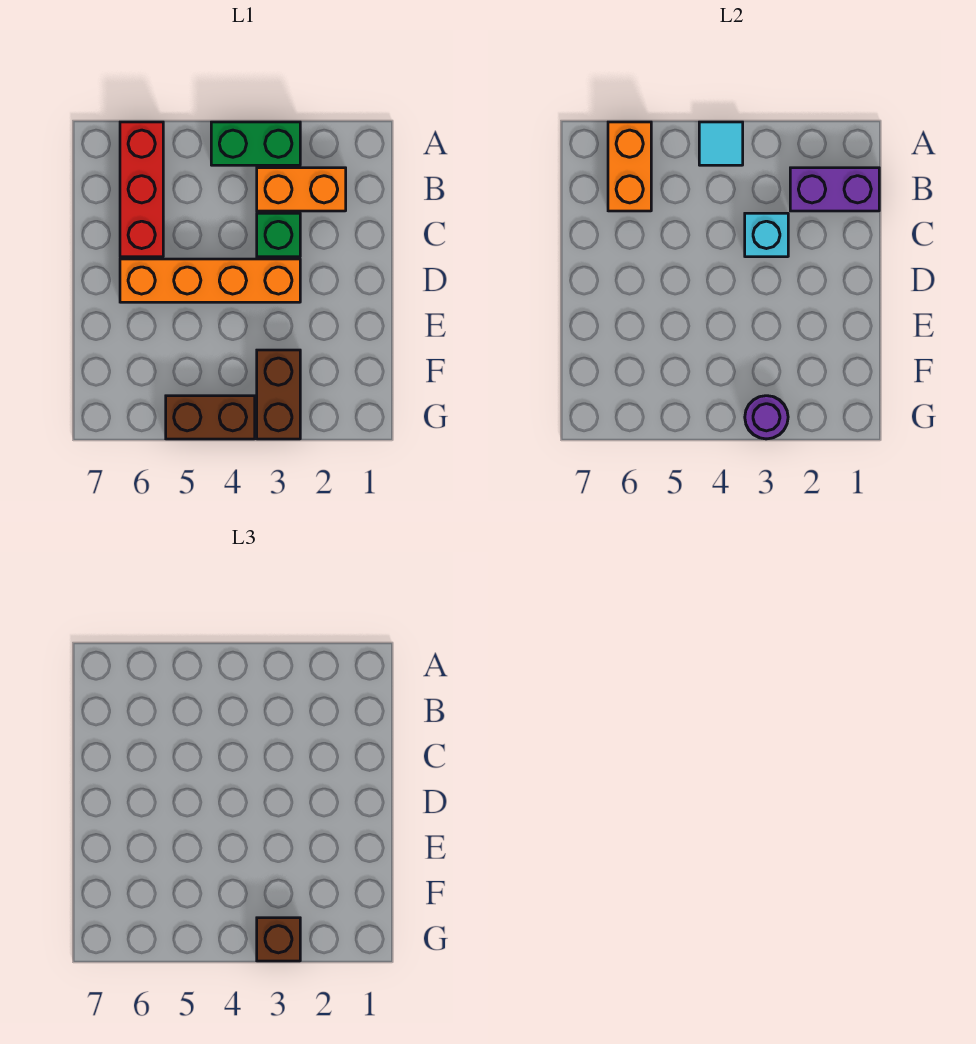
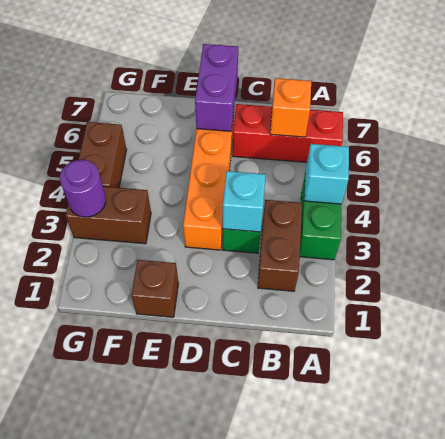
cyan tile A4 level 2 -> cyan brick A4 level 2
orange brick A6:B6 level 2 -> orange brick B6 level 2
purple brick B1:B2 level 2 -> purple brick D6:D7 level 2
orange brick B2:B3 level 1 -> brown brick B2:B3 level 1
brown brick G3 level 3 -> brown brick E1 level 1

